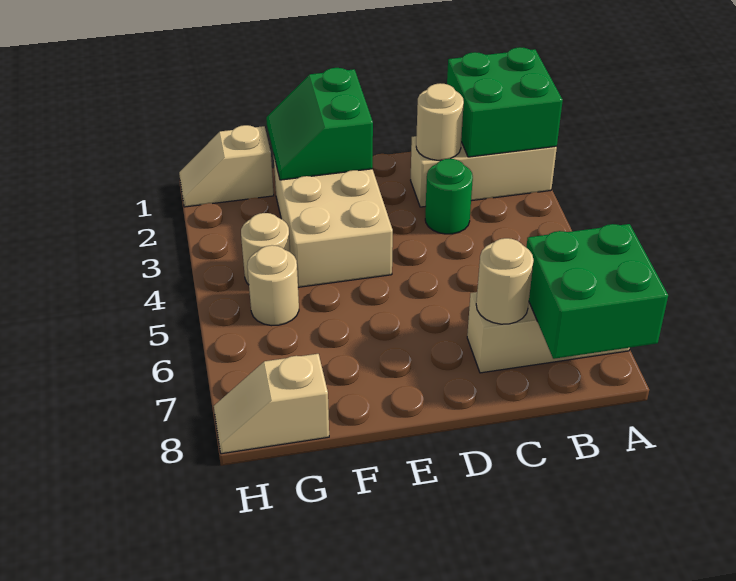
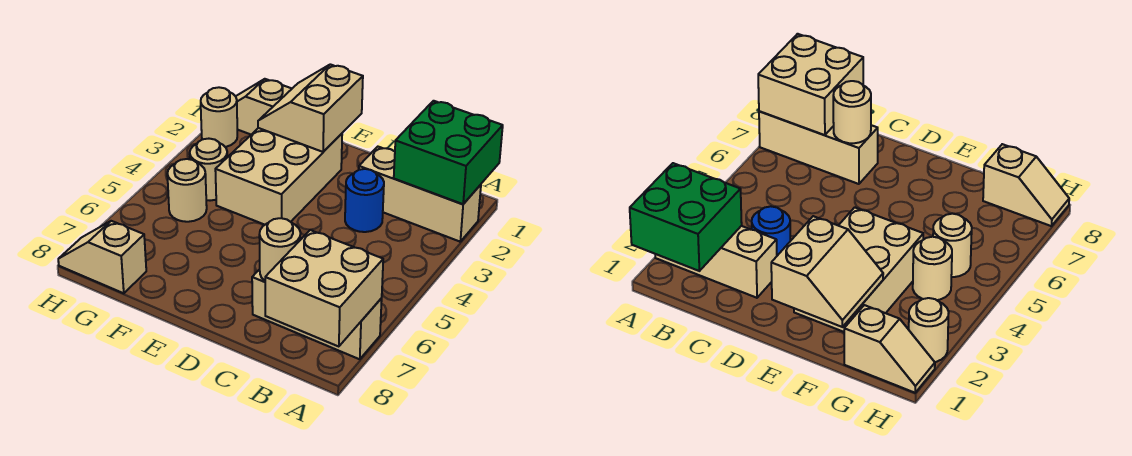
green brick A7:B8 level 2 -> tan brick A7:B8 level 2
tan round brick C2 level 2 -> tan round brick H2 level 1
green round brick C3 level 1 -> blue round brick C3 level 1
green slope E1:F2 level 2 top E -> tan slope E1:F2 level 2 top E

